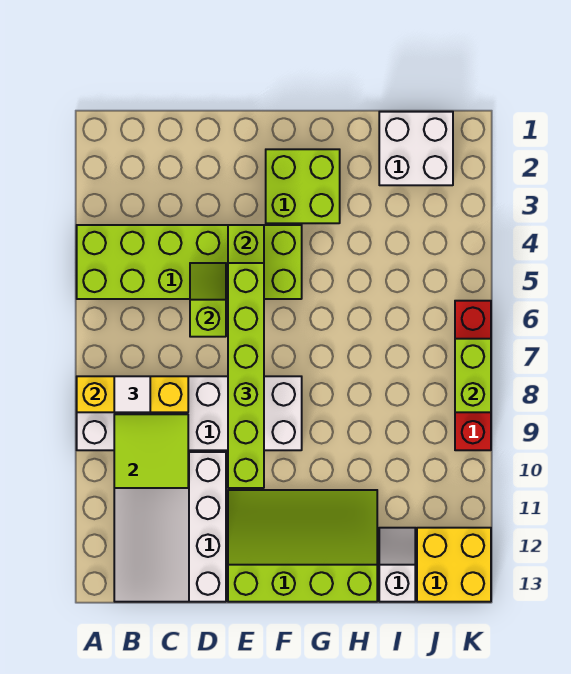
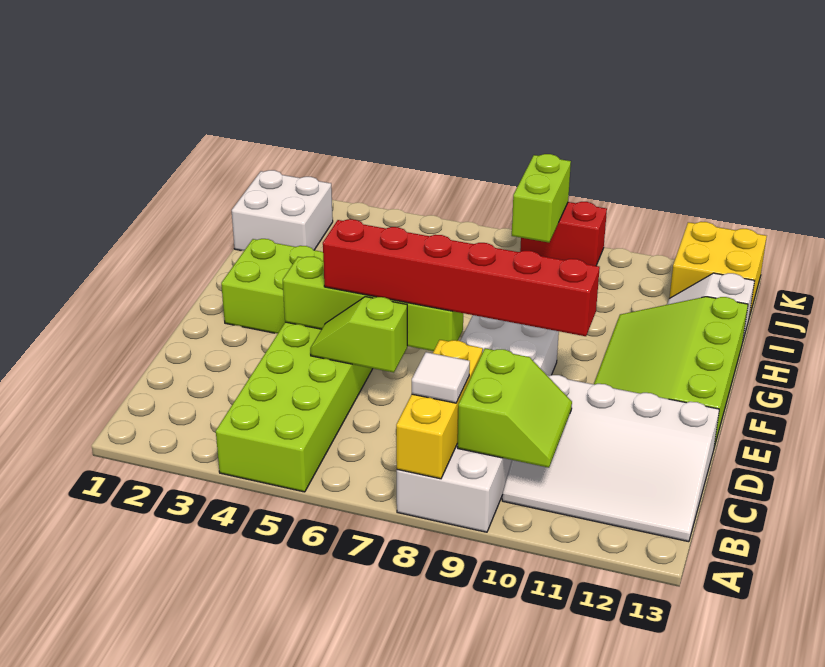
lime tile B9:C10 level 2 -> lime slope B9:C10 level 2 top 9
lime brick E5:E10 level 3 -> red brick E5:E10 level 3
red brick K6:K9 level 1 -> red brick K8:K9 level 1
lime brick K7:K8 level 2 -> lime brick J8:K8 level 2

